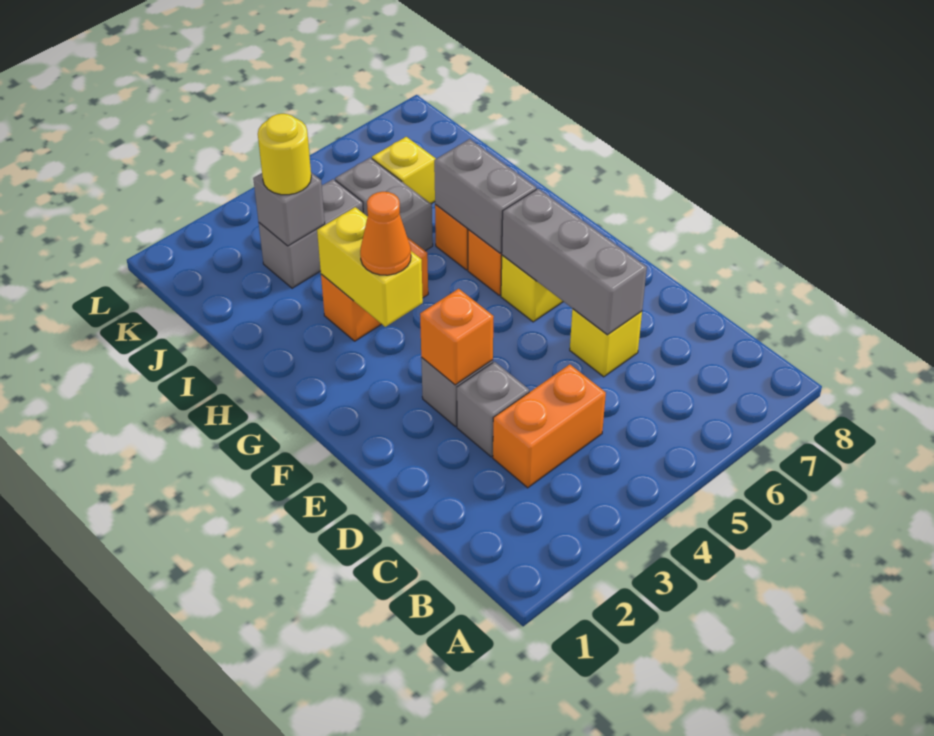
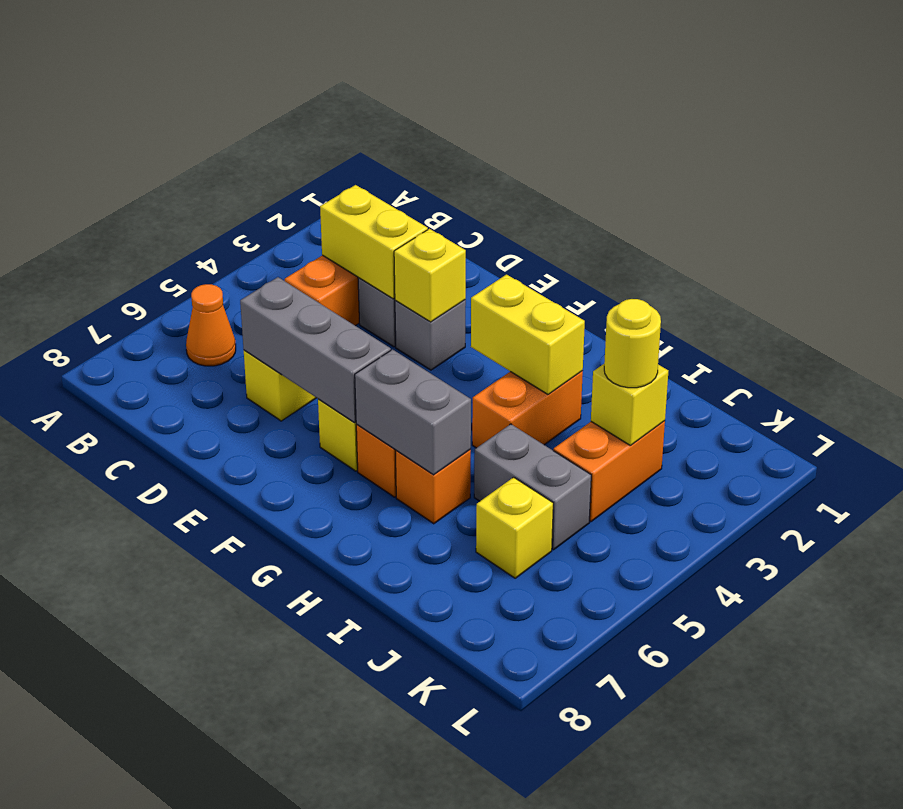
none -> yellow brick C3:D3 level 2
orange brick E3 level 2 -> yellow brick E3 level 2
orange cone G3 level 3 -> orange cone B6 level 1
grey brick J3:J4 level 1 -> orange brick J3:J4 level 1
grey brick J3 level 2 -> yellow brick J3 level 2

